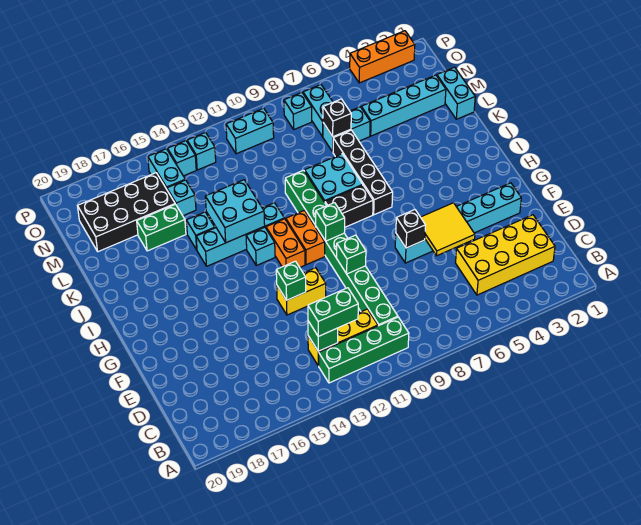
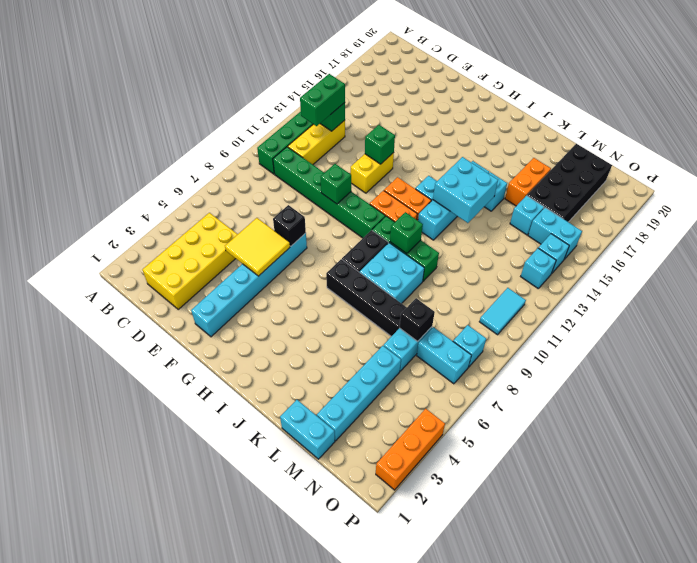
green brick H10 level 2 -> green brick J10 level 2
green brick L16:L17 level 1 -> orange brick L16:L17 level 1
cyan brick O10:O11 level 1 -> cyan tile O10:O11 level 1

